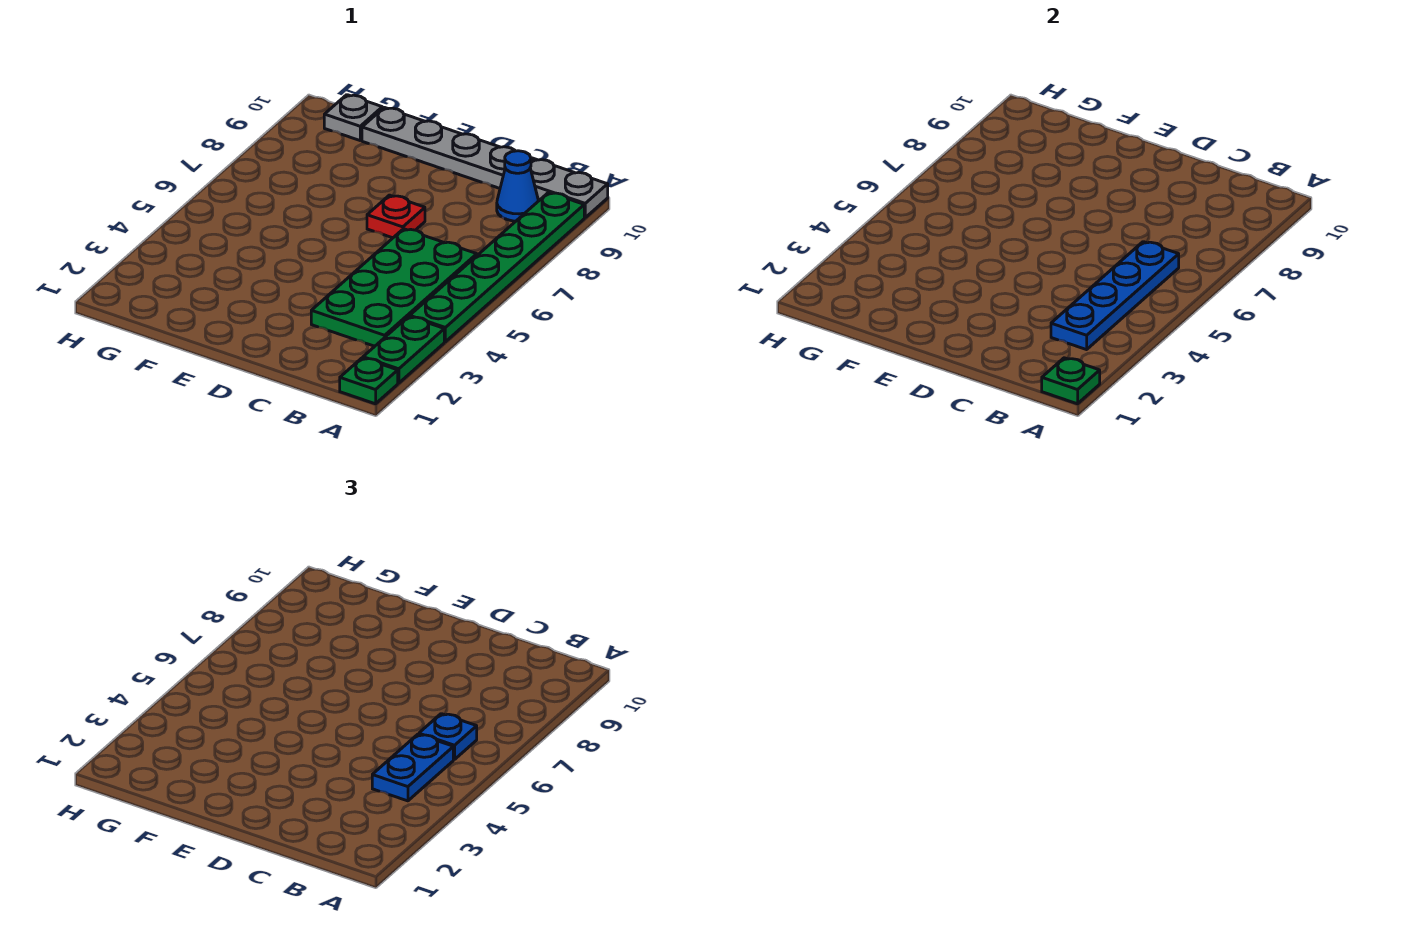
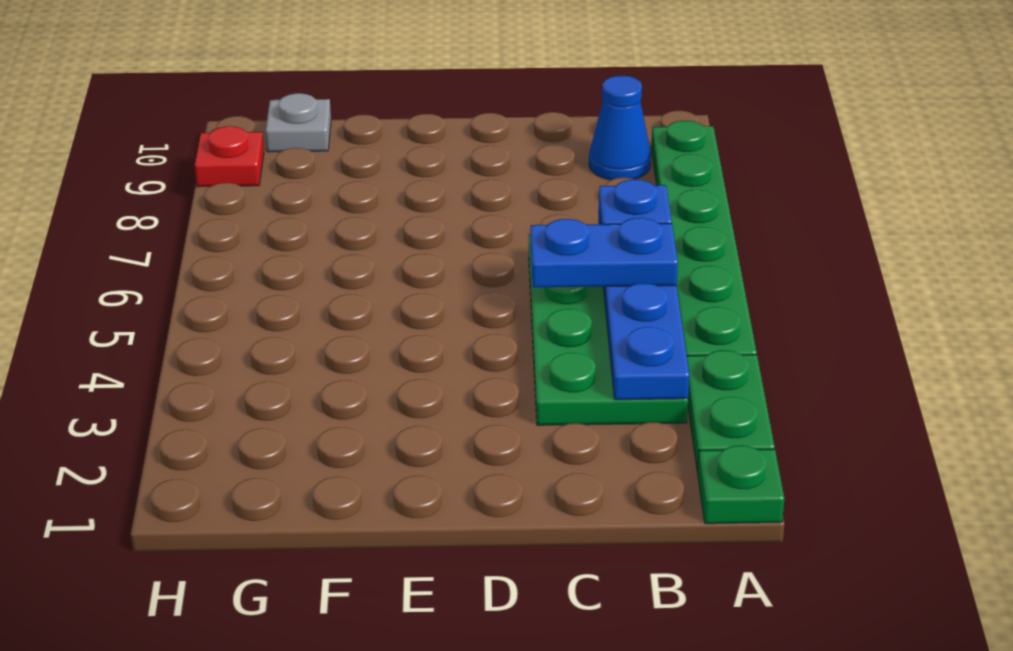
green plate A1 level 2 -> none
grey plate A10:F10 level 1 -> none
blue plate B4:B5 level 3 -> blue plate B5:C5 level 3
red plate D7 level 1 -> red plate H9 level 1

